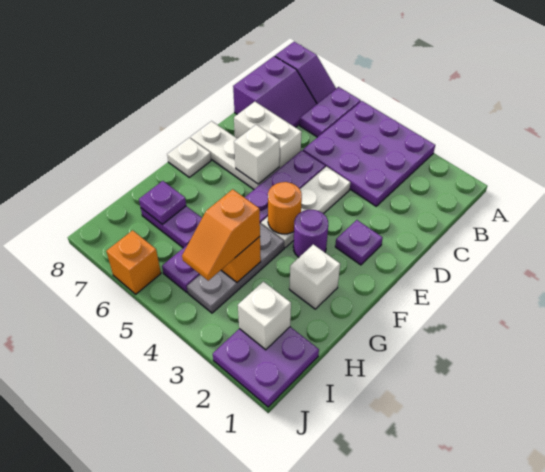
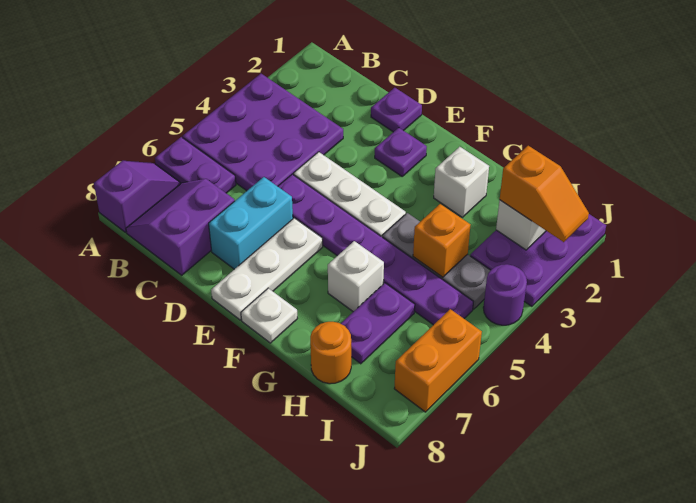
purple slope B7:C8 level 1 top 8 -> purple slope B7:C8 level 1 top C
white brick D6:D7 level 1 -> cyan brick D6:D7 level 1
white brick E6 level 2 -> white brick G6 level 1
purple round brick F3 level 1 -> purple round brick J4 level 1
orange round brick F4 level 2 -> orange round brick H8 level 1
orange slope H4:I4 level 3 top H -> orange slope I2:J2 level 3 top I
purple plate H7 level 2 -> purple plate D1 level 1
purple plate I1:J2 level 1 -> purple plate I1:J3 level 1
orange brick J6 level 1 -> orange brick J6:J7 level 1

